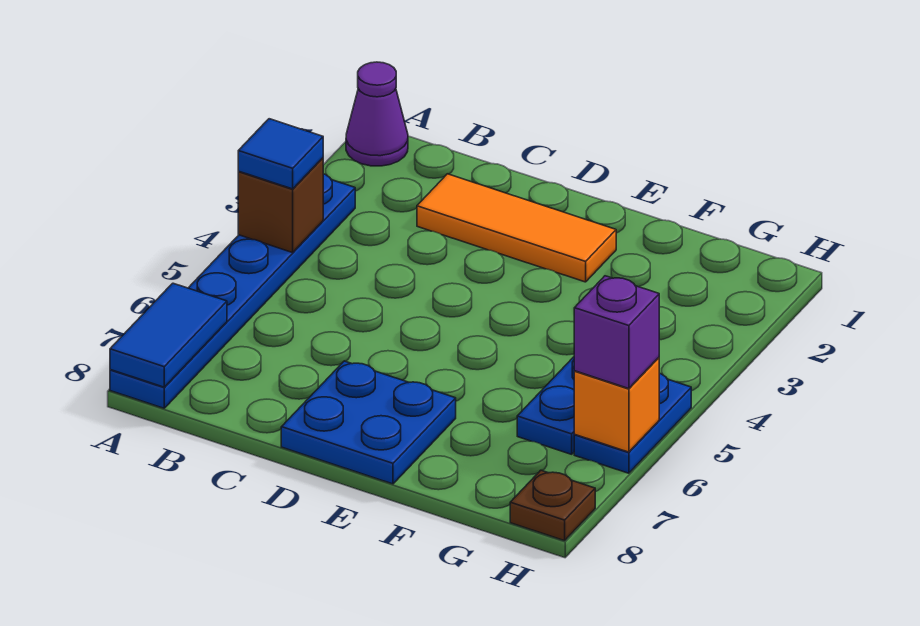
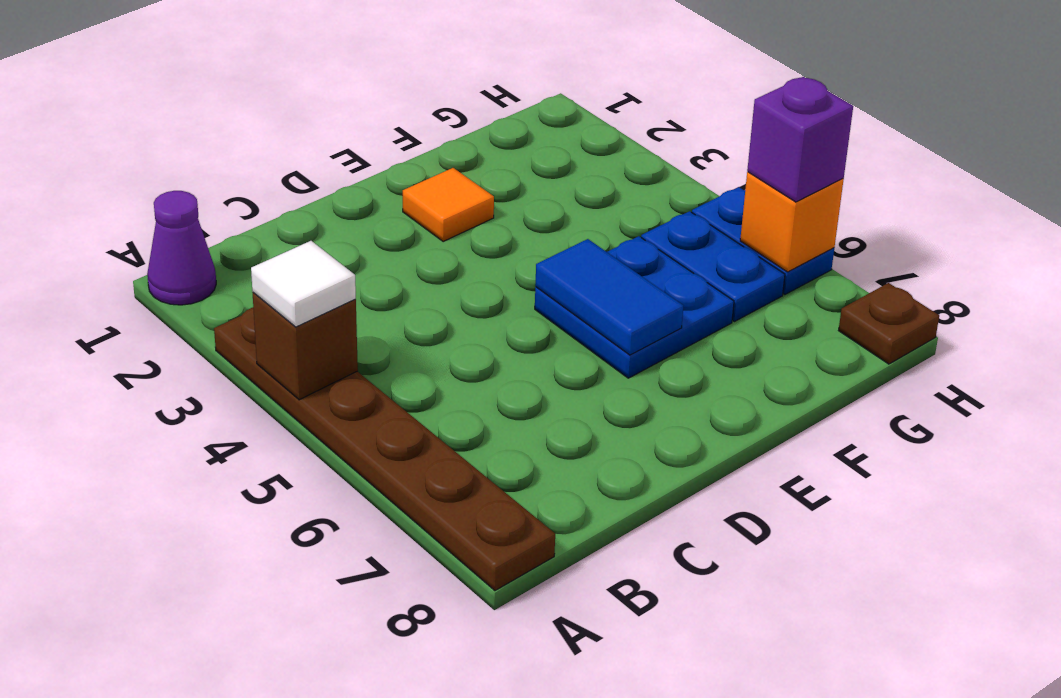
blue plate A3:A8 level 1 -> brown plate A3:A8 level 1
blue tile A4 level 3 -> white tile A4 level 3
blue tile A7:A8 level 2 -> blue tile E5:E6 level 2
orange tile C2:E2 level 1 -> orange tile E2 level 1
blue plate D7:E8 level 1 -> blue plate E5:F6 level 1

